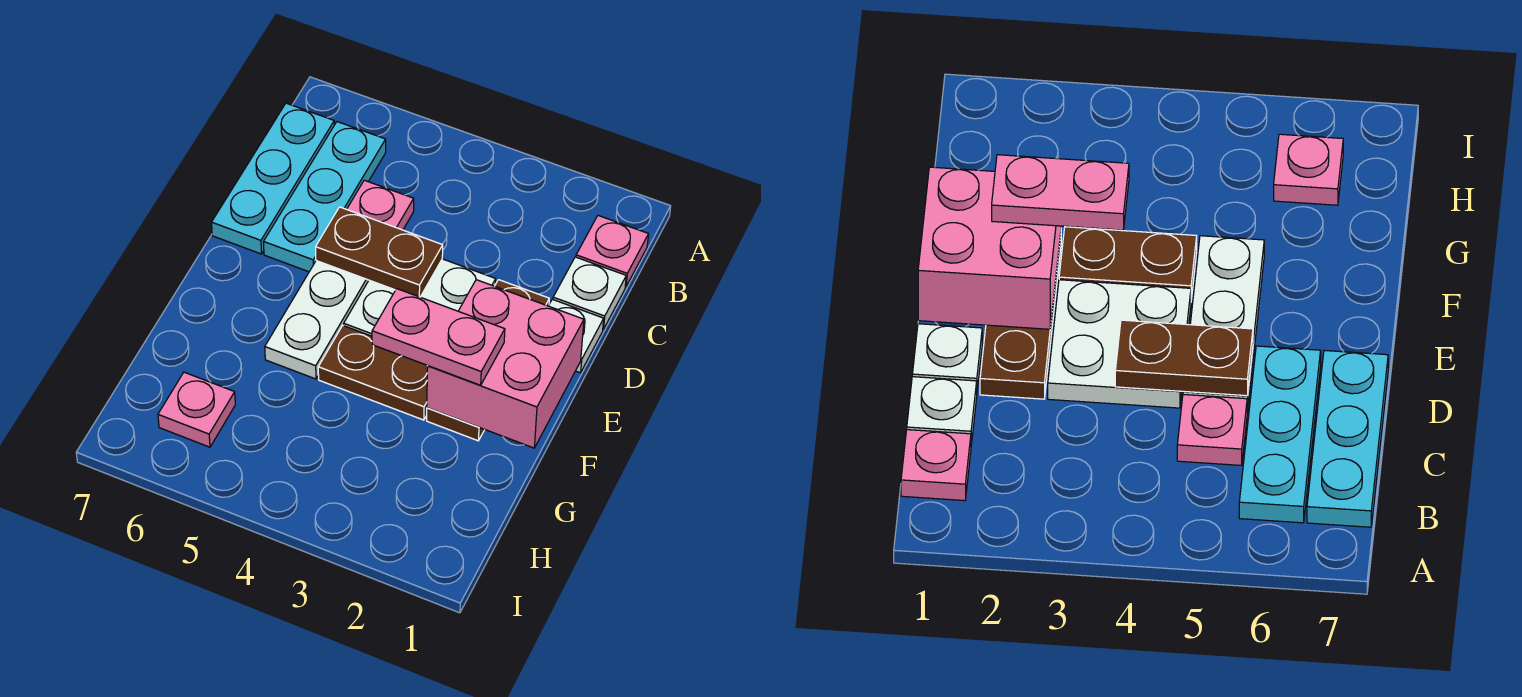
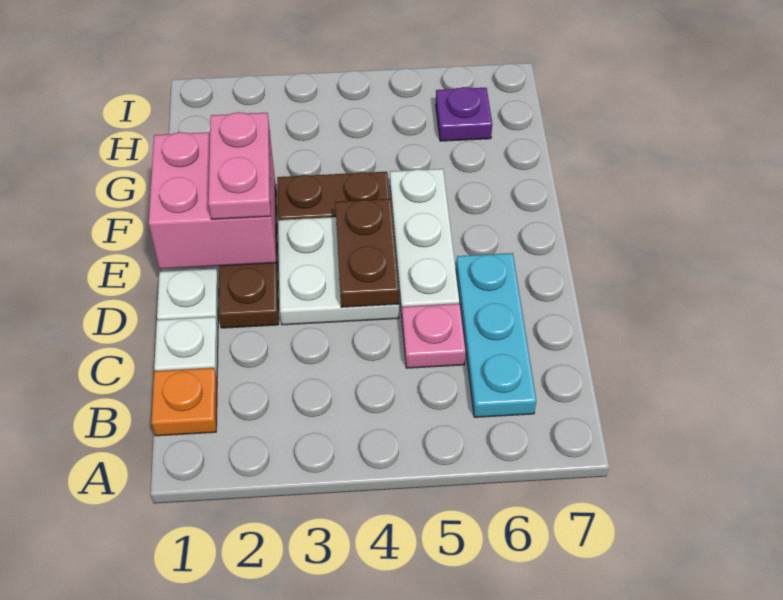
pink plate B1 level 1 -> orange plate B1 level 1
cyan plate B7:D7 level 1 -> none
brown plate D4:D5 level 2 -> brown plate D4:E4 level 2
pink plate F2:F3 level 3 -> pink plate E2:F2 level 3
pink plate H6 level 1 -> purple plate H6 level 1

